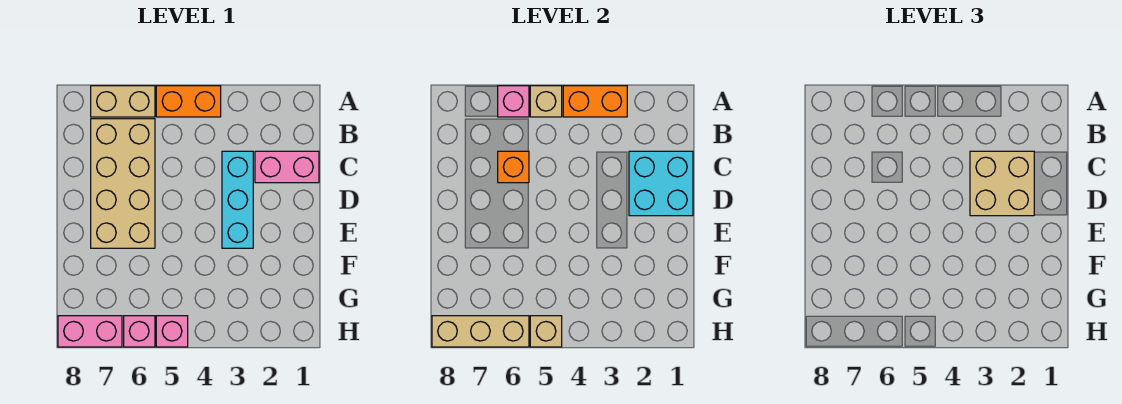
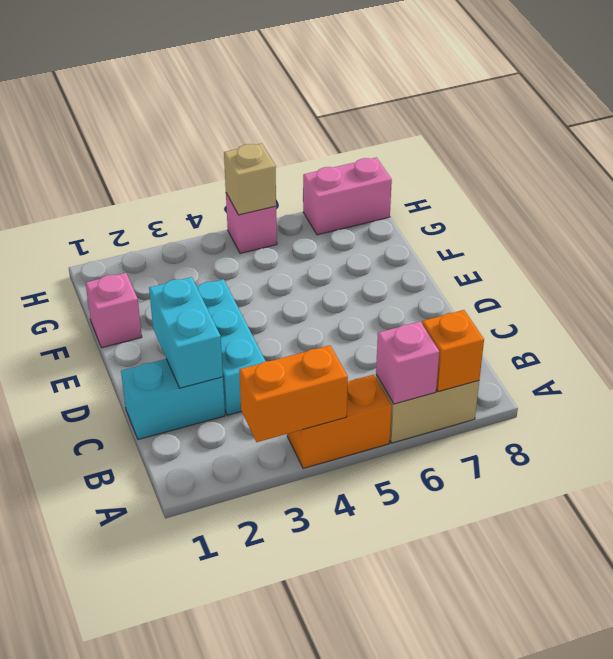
tan brick A5 level 2 -> none
tan brick B6:E7 level 1 -> none
pink brick C1:C2 level 1 -> cyan brick C1:C2 level 1
cyan brick C1:D2 level 2 -> cyan brick C2:D2 level 2
tan brick C2:D3 level 3 -> none
orange brick C6 level 2 -> orange brick A7 level 2
pink brick H6 level 1 -> pink brick F1 level 1
tan brick H6:H8 level 2 -> none

